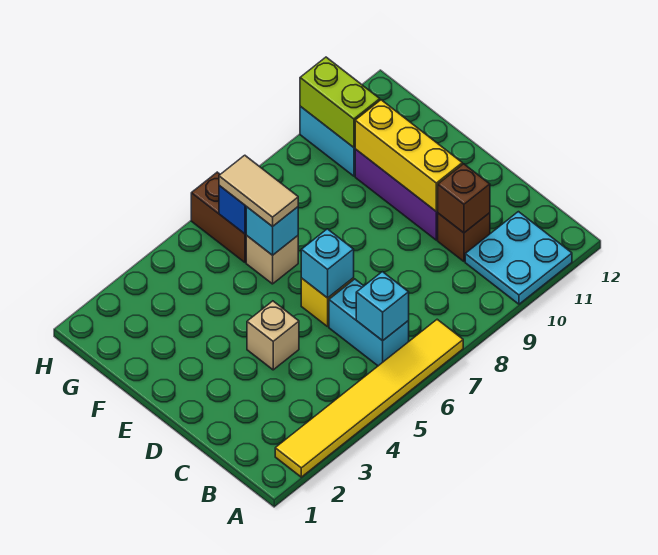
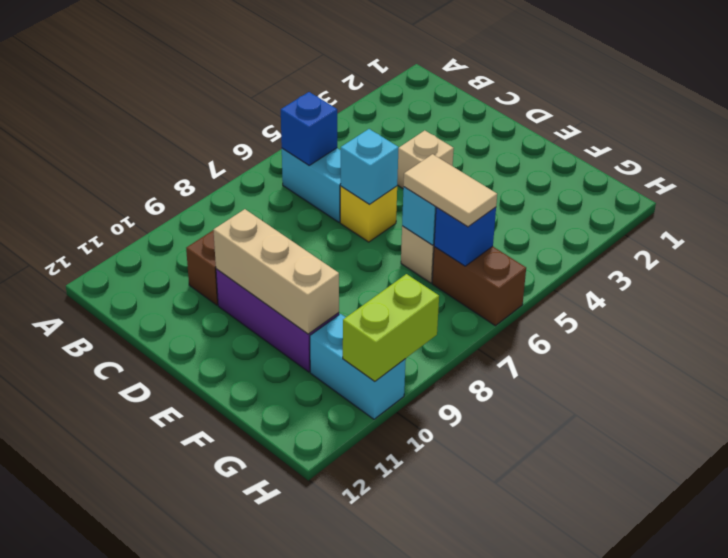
yellow tile A2:A7 level 1 -> none
cyan plate A10:B11 level 1 -> none
cyan brick B6 level 2 -> blue brick B6 level 2
brown brick C10 level 2 -> none
yellow brick D10:F10 level 2 -> tan brick D10:F10 level 2
lime brick G10:H10 level 2 -> lime brick H9:H10 level 2

